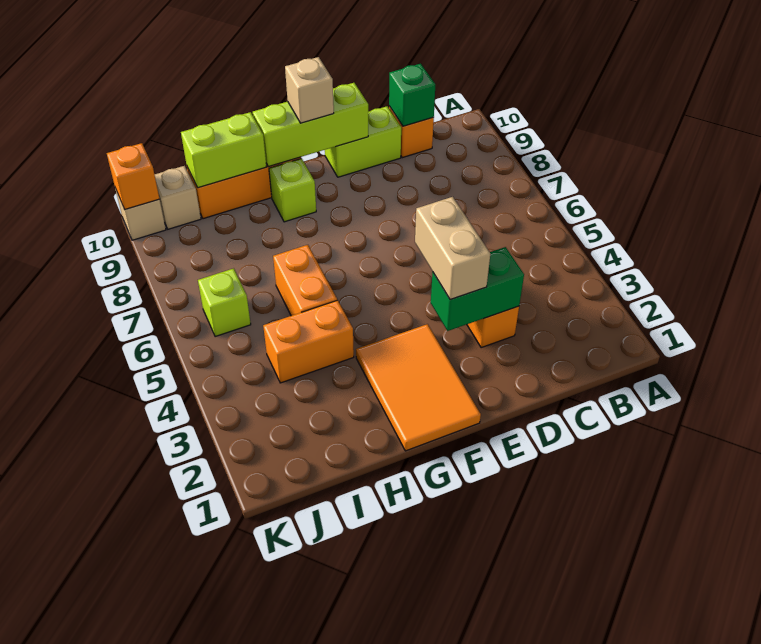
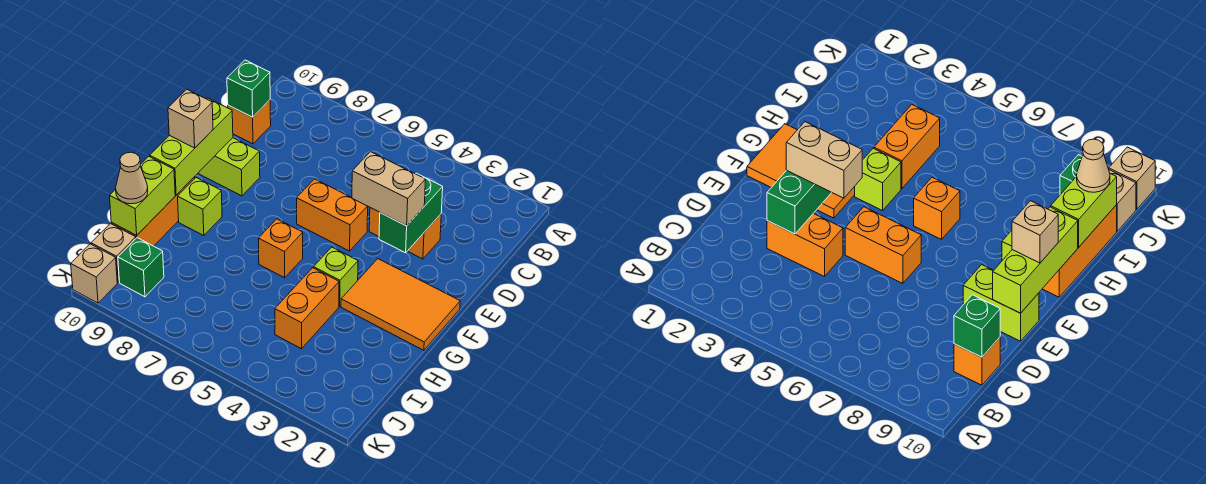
lime brick D10:E10 level 1 -> lime brick E9:E10 level 1
orange brick H5:H6 level 1 -> orange brick E5:E6 level 1
none -> tan cone I10 level 3
lime brick J6 level 1 -> lime brick G4 level 1
none -> green brick J9 level 1
orange brick K10 level 2 -> orange brick G6 level 1

